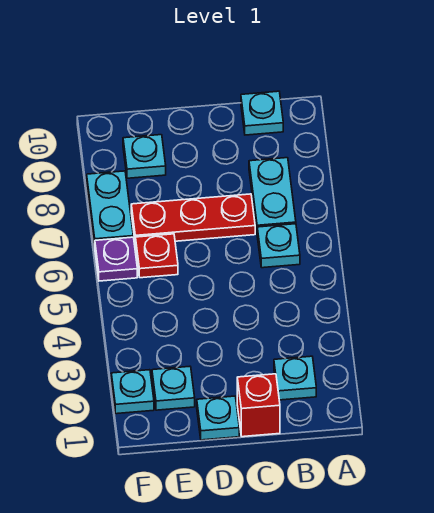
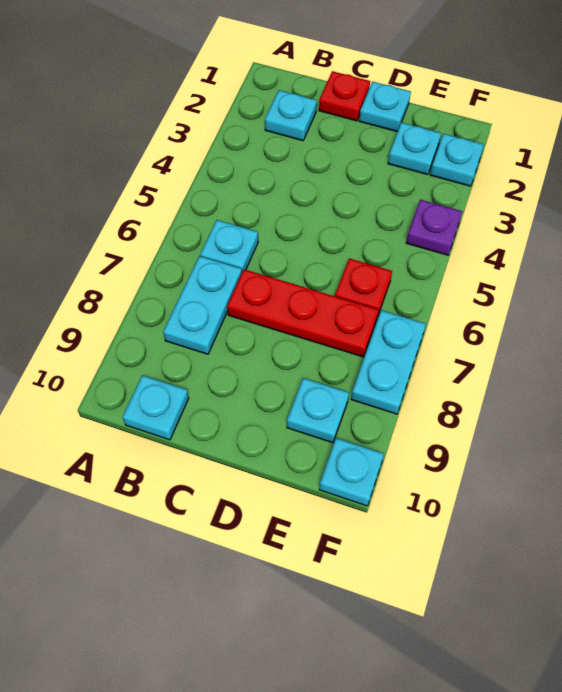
red brick C1 level 1 -> red plate C1 level 1
purple plate F6 level 1 -> purple plate F4 level 1
none -> cyan plate F10 level 1

